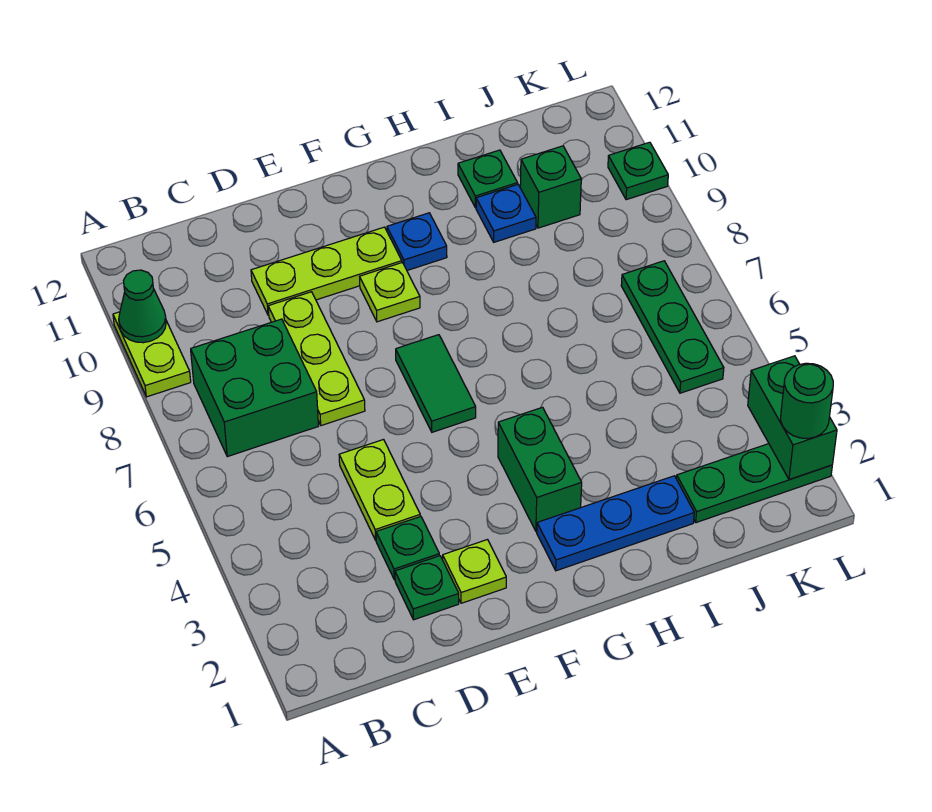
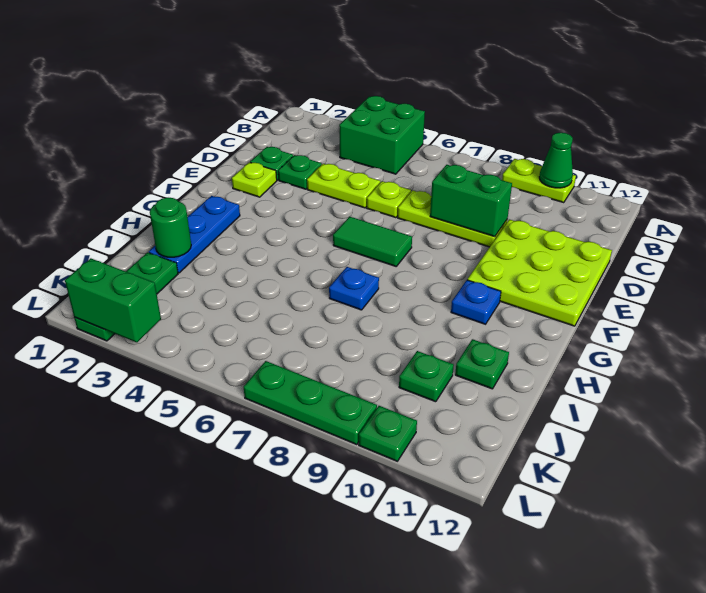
green brick B7:C8 level 1 -> green brick A4:B5 level 1
lime plate D10:F10 level 1 -> lime plate D10:F12 level 1
lime plate F9 level 1 -> lime plate D6 level 1
green brick G3:G4 level 1 -> green brick D8:D9 level 2
blue plate I10 level 1 -> blue plate H7 level 1
green brick J10 level 1 -> green plate J10 level 1
green plate K5:K7 level 1 -> green plate L7:L9 level 1
green round brick L2 level 3 -> green round brick I2 level 2

